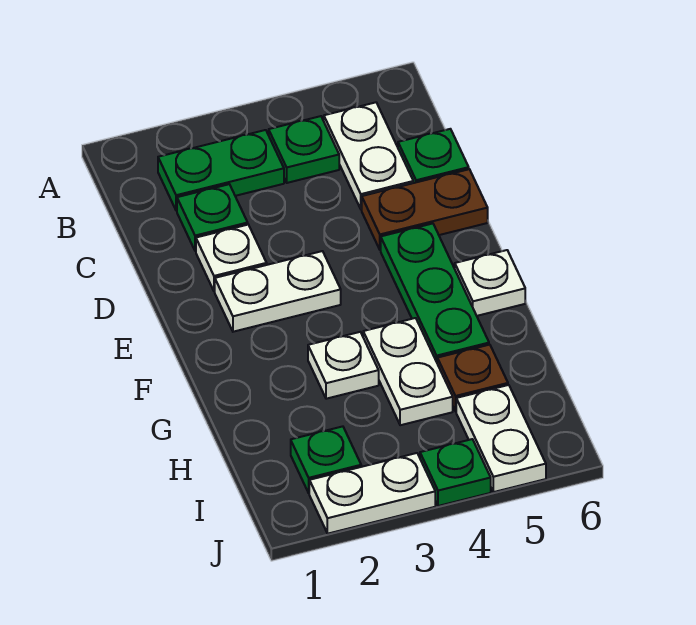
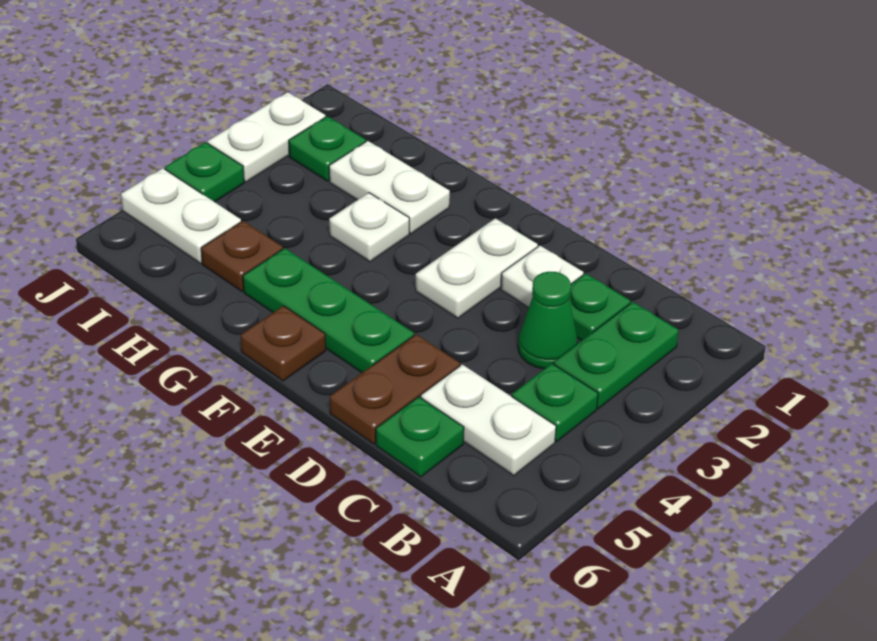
none -> green cone C3 level 1
white plate F6 level 1 -> brown plate F6 level 1
white plate G4:H4 level 1 -> white plate G2:H2 level 1

